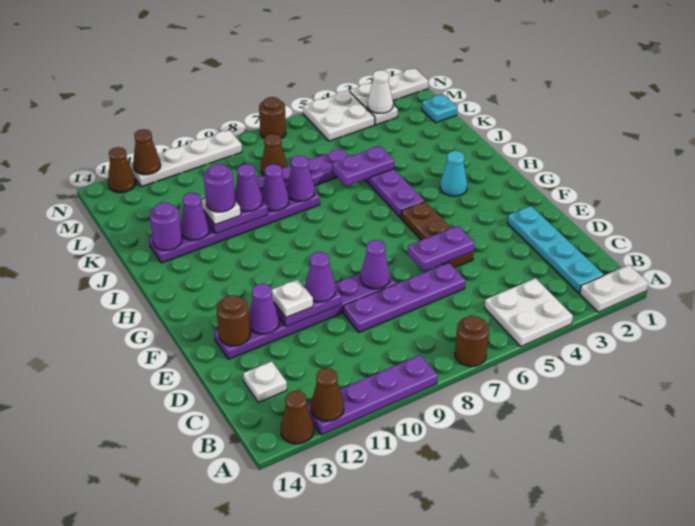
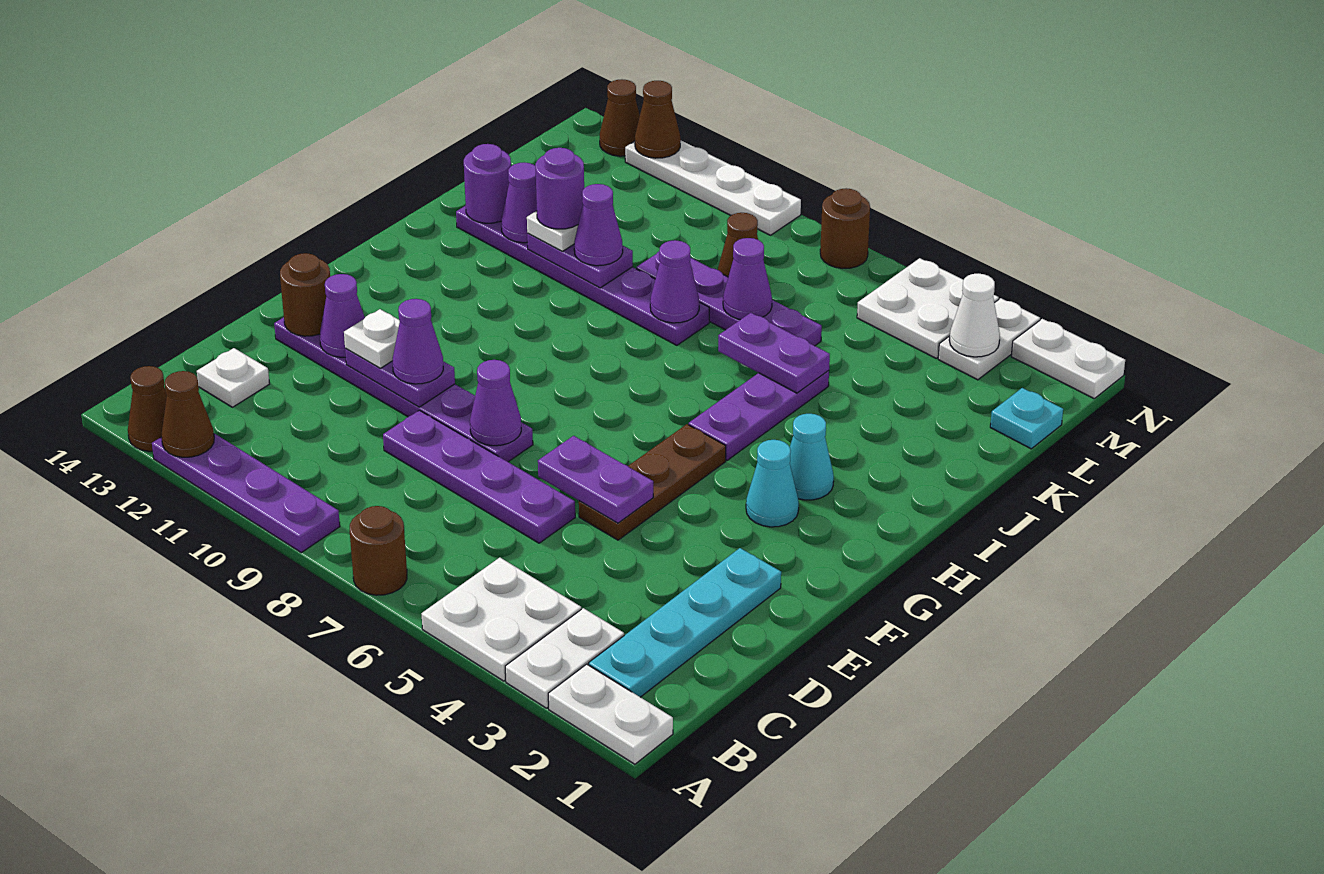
none -> white plate A3:B3 level 1
none -> cyan cone G3 level 1
purple cone J9 level 2 -> purple cone K7 level 2

